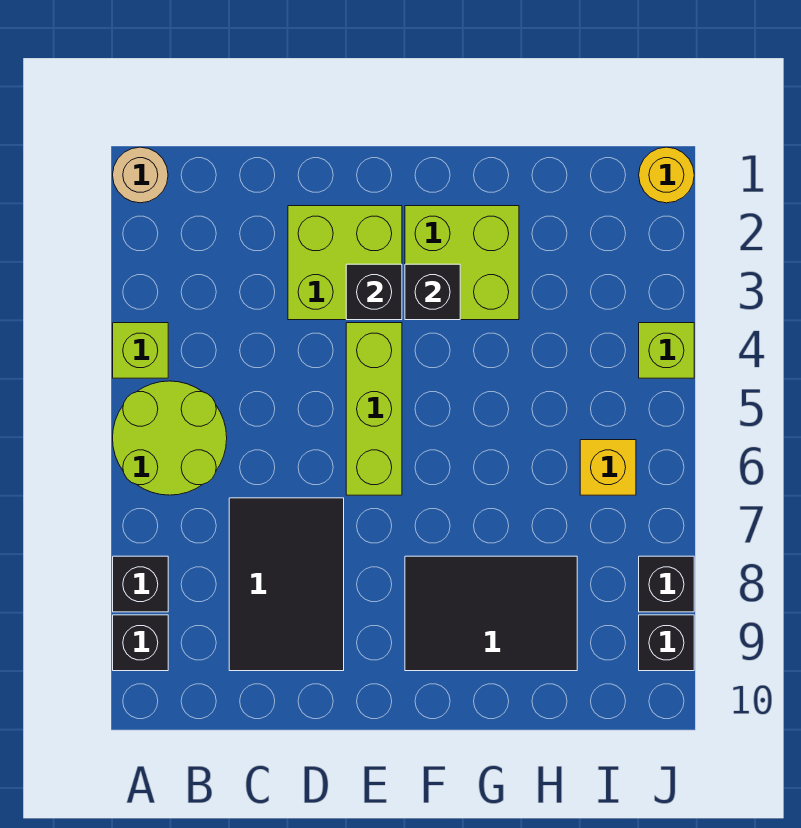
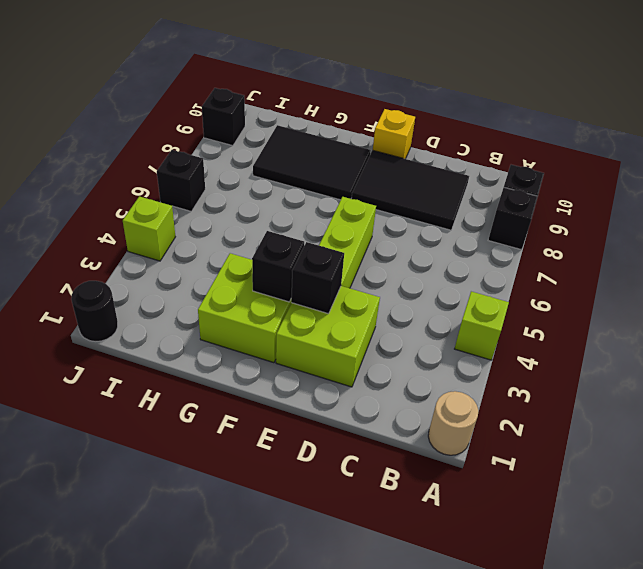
lime round brick A5:B6 level 1 -> none
black tile C7:D9 level 1 -> black tile C8:E9 level 1
yellow brick I6 level 1 -> yellow brick E10 level 1
yellow round brick J1 level 1 -> black round brick J1 level 1
black brick J8 level 1 -> black brick J6 level 1

